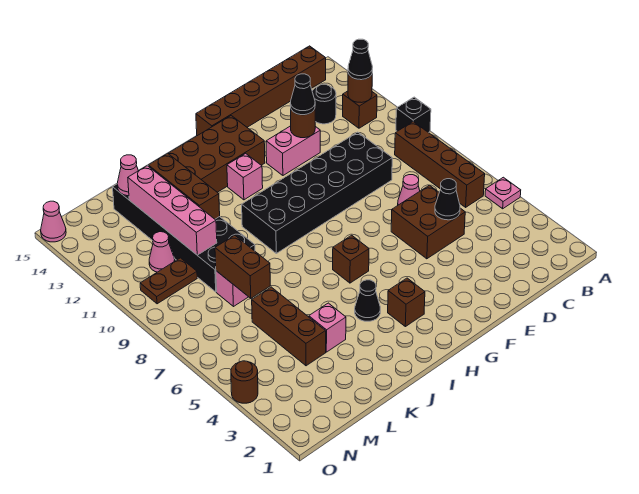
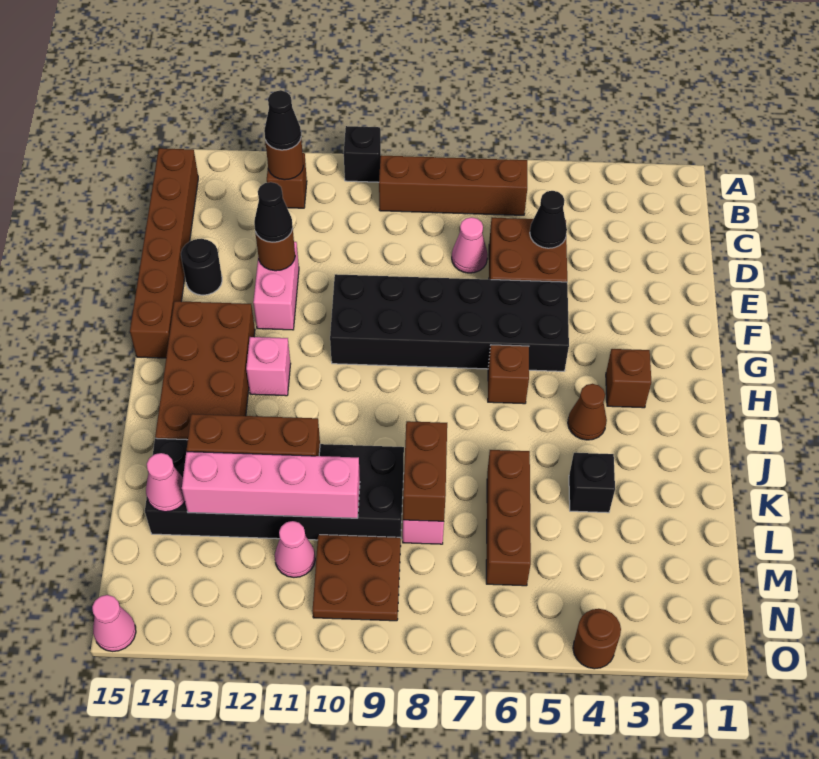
pink plate A5 level 1 -> none
black round brick C13 level 1 -> black round brick E14 level 1
black brick D9:I10 level 1 -> black brick F5:G10 level 1
black cone I4 level 1 -> brown cone I4 level 1
pink brick K4 level 1 -> black brick K4 level 1
brown brick L4:L6 level 1 -> brown brick K6:M6 level 1
brown brick L7:L8 level 2 -> brown brick K8:L8 level 2
brown plate M10:N10 level 1 -> brown plate M9:N10 level 1

